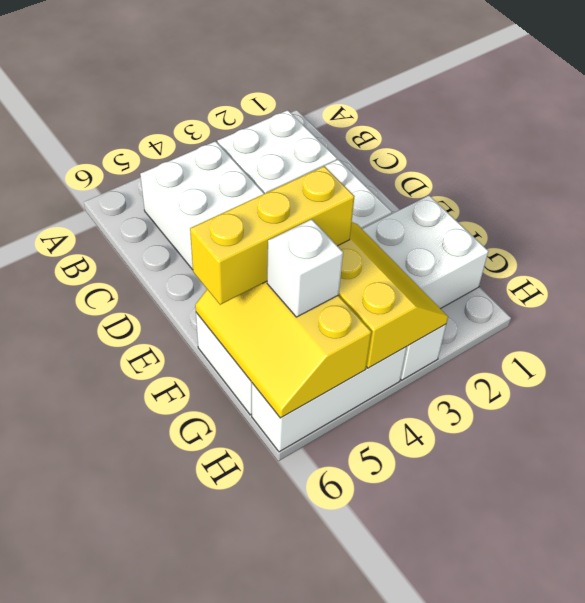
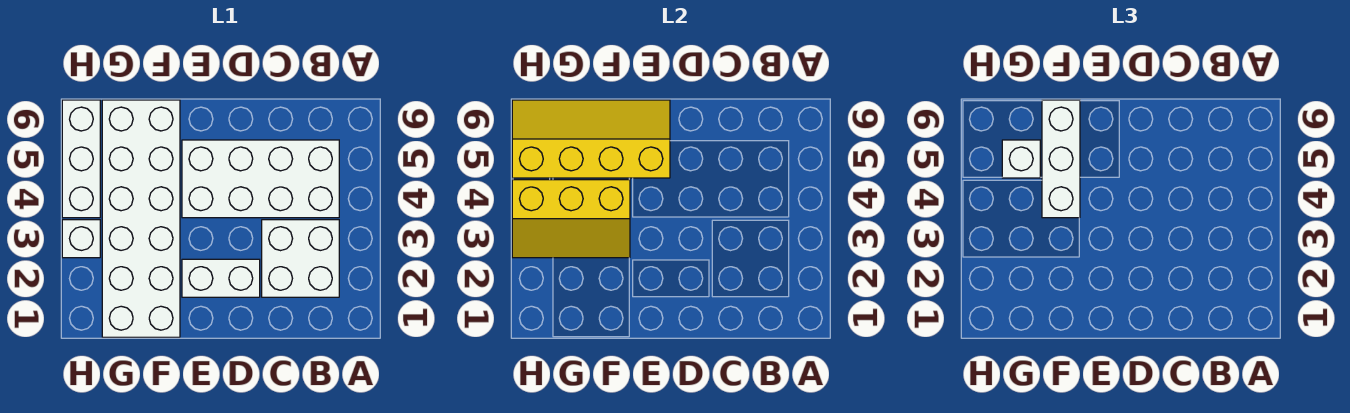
yellow brick F4:F6 level 3 -> white brick F4:F6 level 3
yellow slope F5:H6 level 2 top 5 -> yellow slope E5:H6 level 2 top 5

